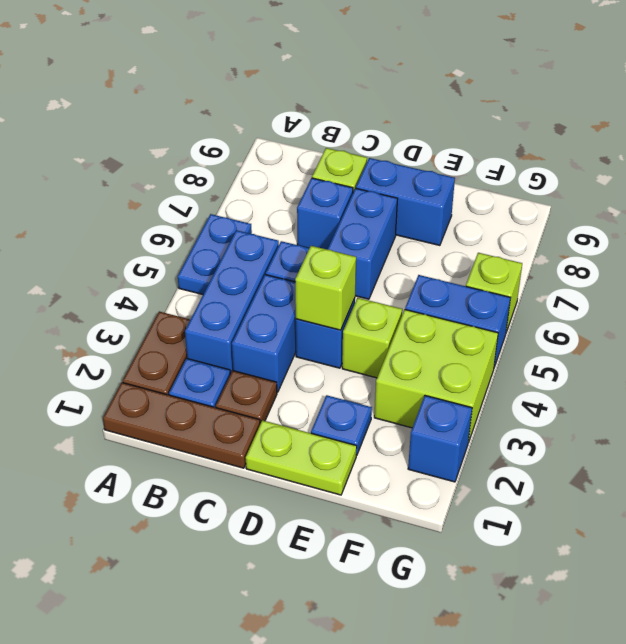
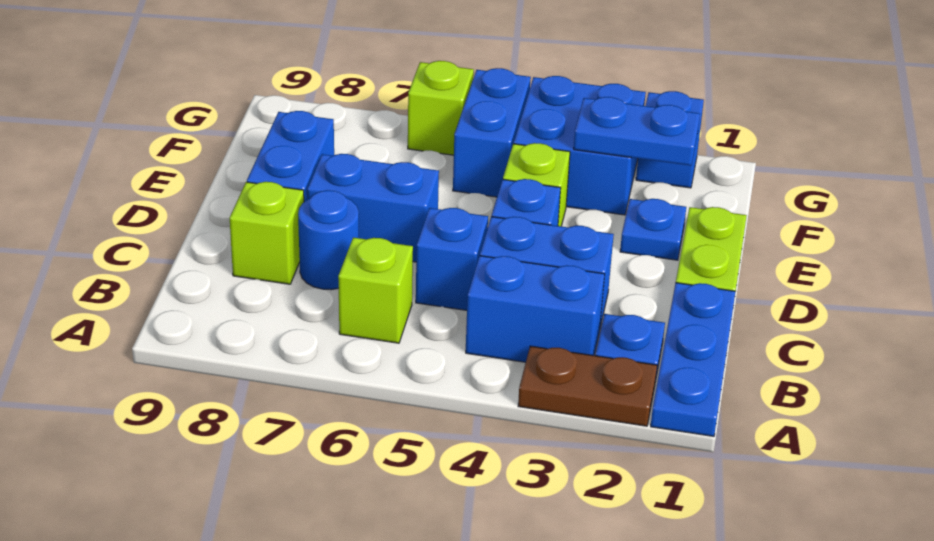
brown plate A1:C1 level 1 -> blue plate A1:C1 level 1
blue plate A5:A6 level 1 -> blue plate F2:F3 level 2
blue brick B3:B5 level 1 -> blue brick B3:B4 level 1
brown plate C2 level 1 -> none
blue brick C7 level 1 -> blue round brick C7 level 1
lime brick D4 level 2 -> lime brick B6 level 1
lime brick F3:G4 level 1 -> blue brick F3:G4 level 1

